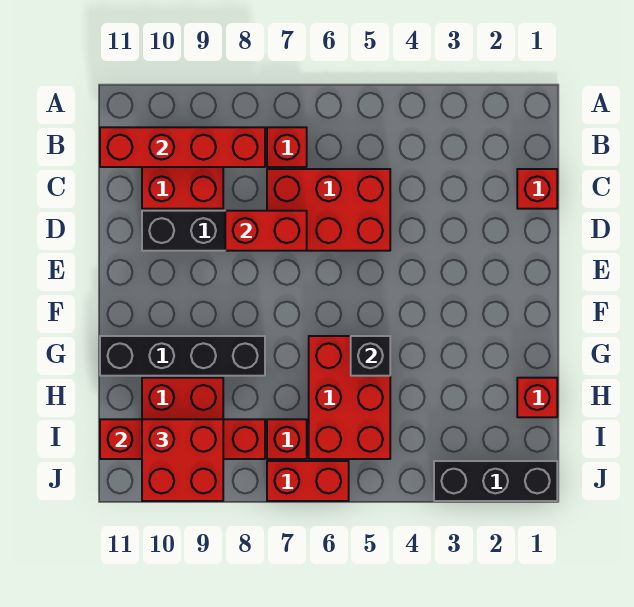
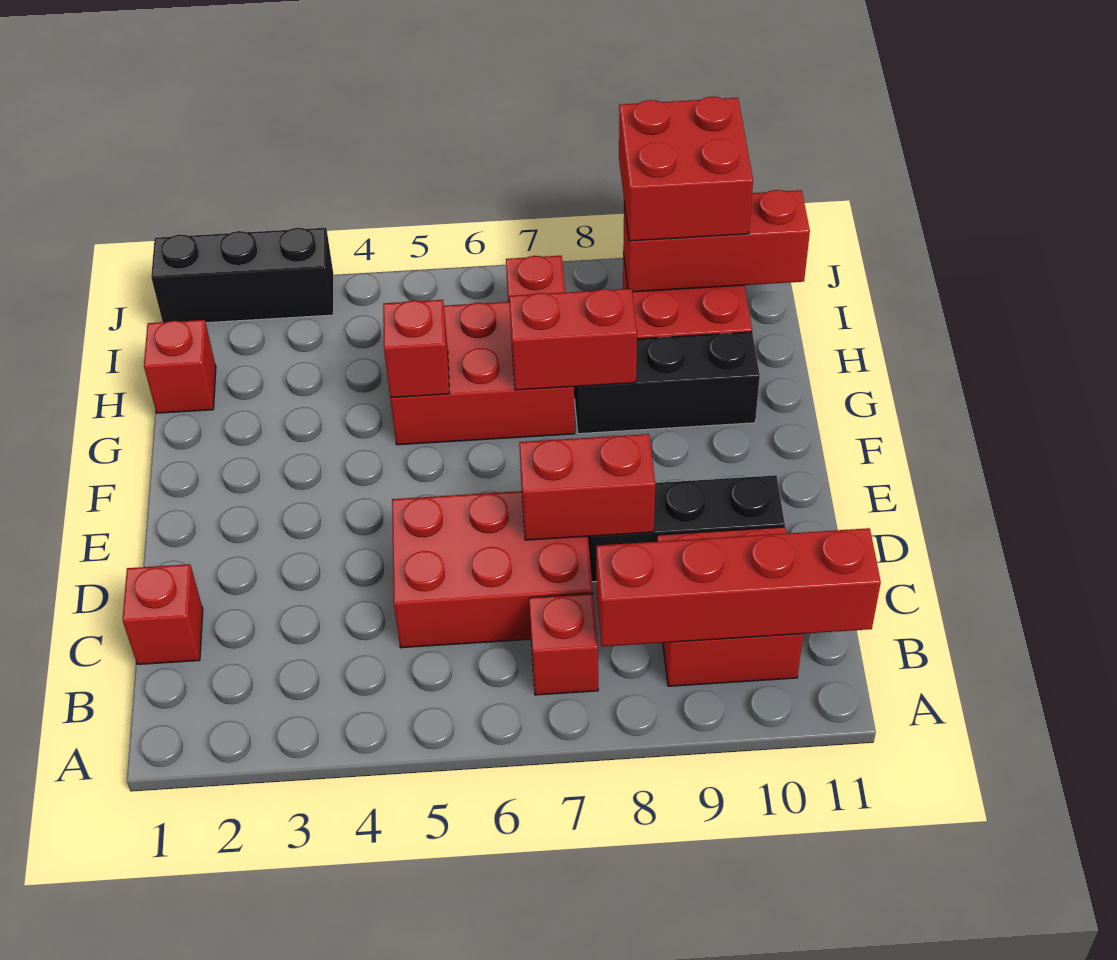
red brick G5:I6 level 1 -> red brick G5:H7 level 1
black brick G5 level 2 -> red brick G5 level 2
black brick G8:G11 level 1 -> black brick G8:G10 level 1
red brick I8:I11 level 2 -> red brick I9:I11 level 2
red brick J6:J7 level 1 -> red brick G7:G8 level 2

